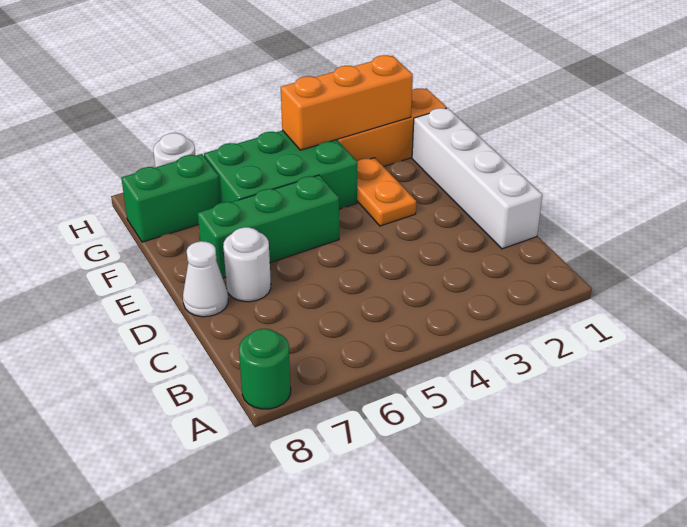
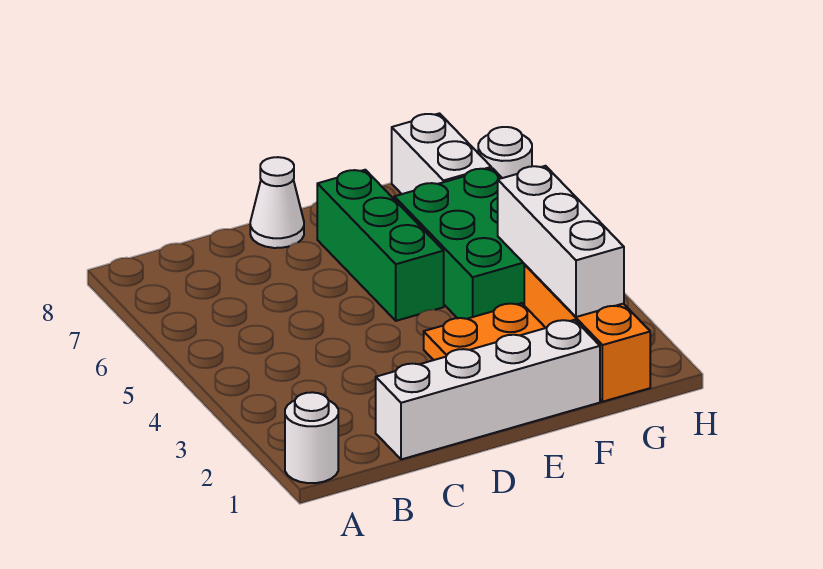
green round brick A8 level 1 -> none
white round brick D7 level 1 -> white round brick A1 level 1
orange brick G2:G4 level 2 -> white brick G2:G4 level 2
green brick G7:G8 level 1 -> white brick G7:G8 level 1

